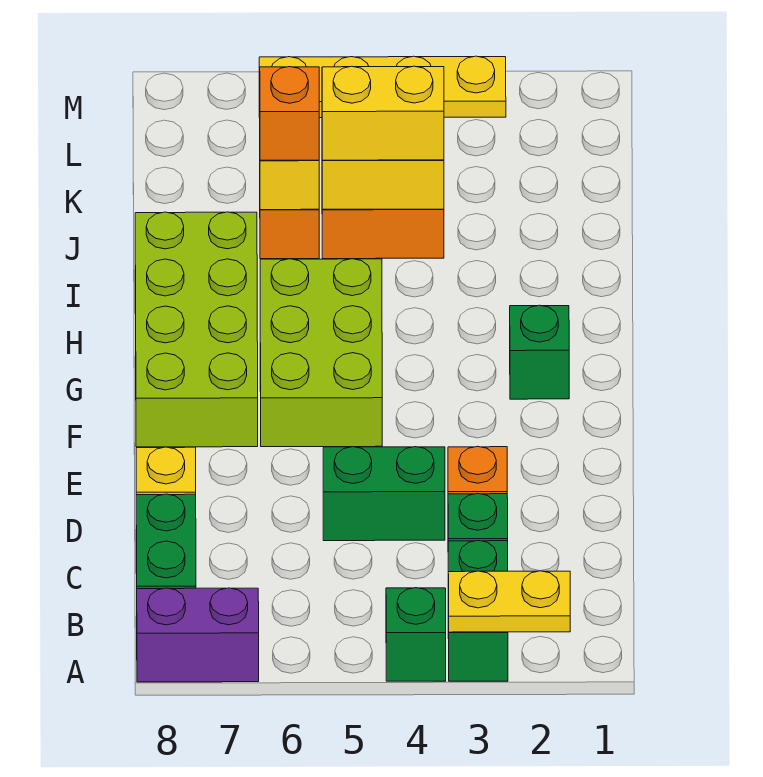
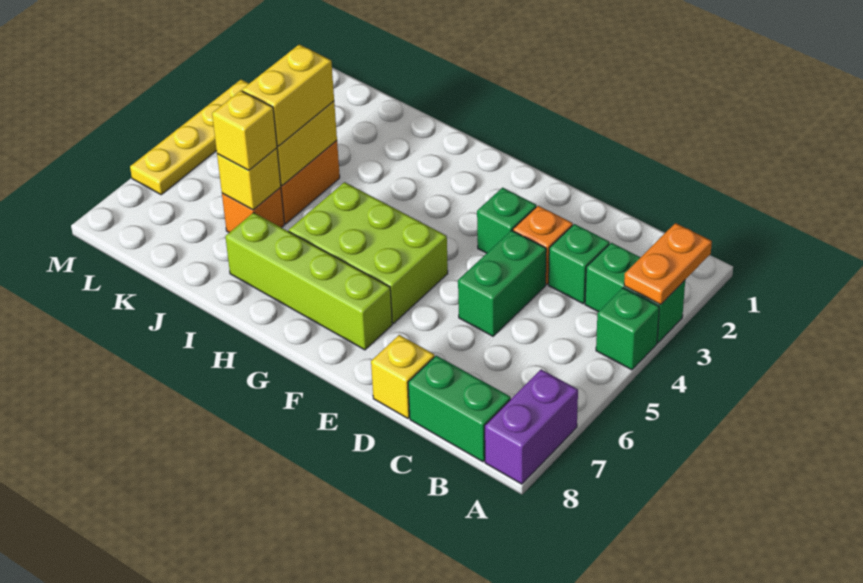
yellow plate A2:A3 level 2 -> orange plate A2:A3 level 2
lime brick F7:I8 level 1 -> lime brick F7:I7 level 1
green brick G2 level 1 -> green brick E3 level 1
orange brick J6 level 3 -> yellow brick J6 level 3

